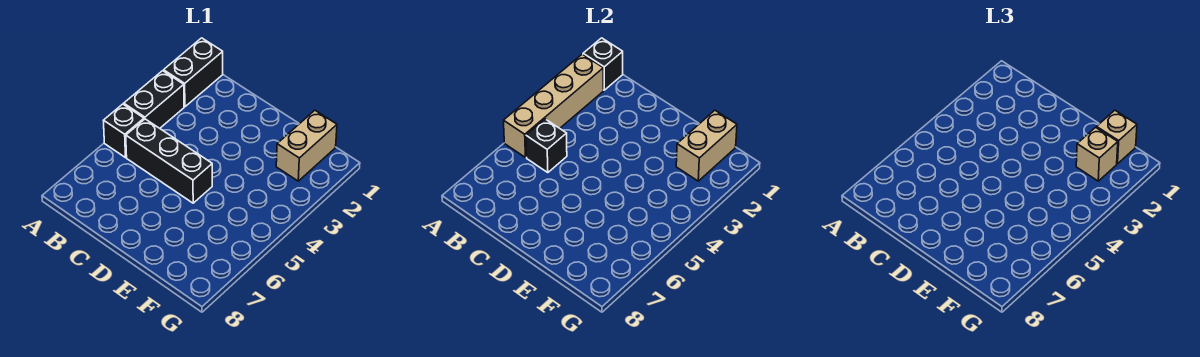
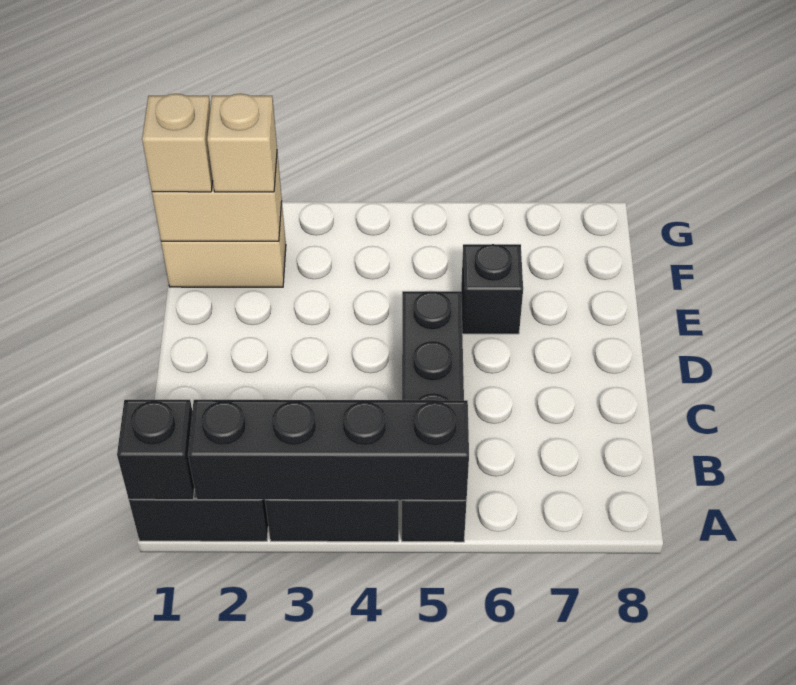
tan brick A2:A5 level 2 -> black brick A2:A5 level 2
black brick B5 level 2 -> black brick E6 level 1

